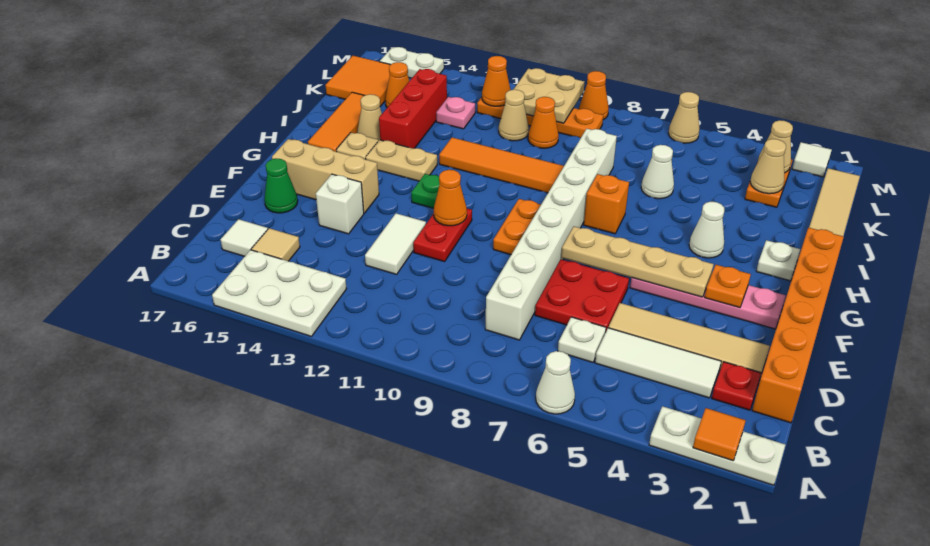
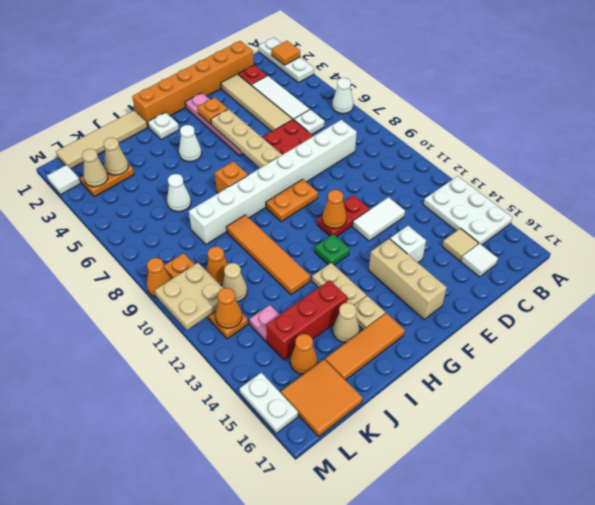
green cone E16 level 1 -> none
tan cone M6 level 1 -> none

